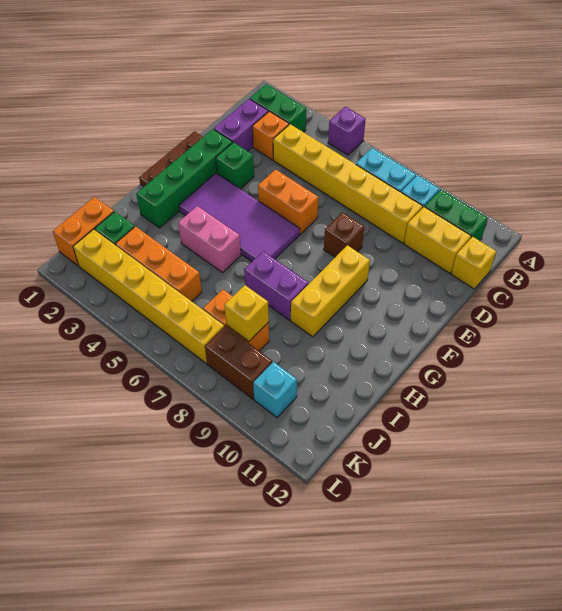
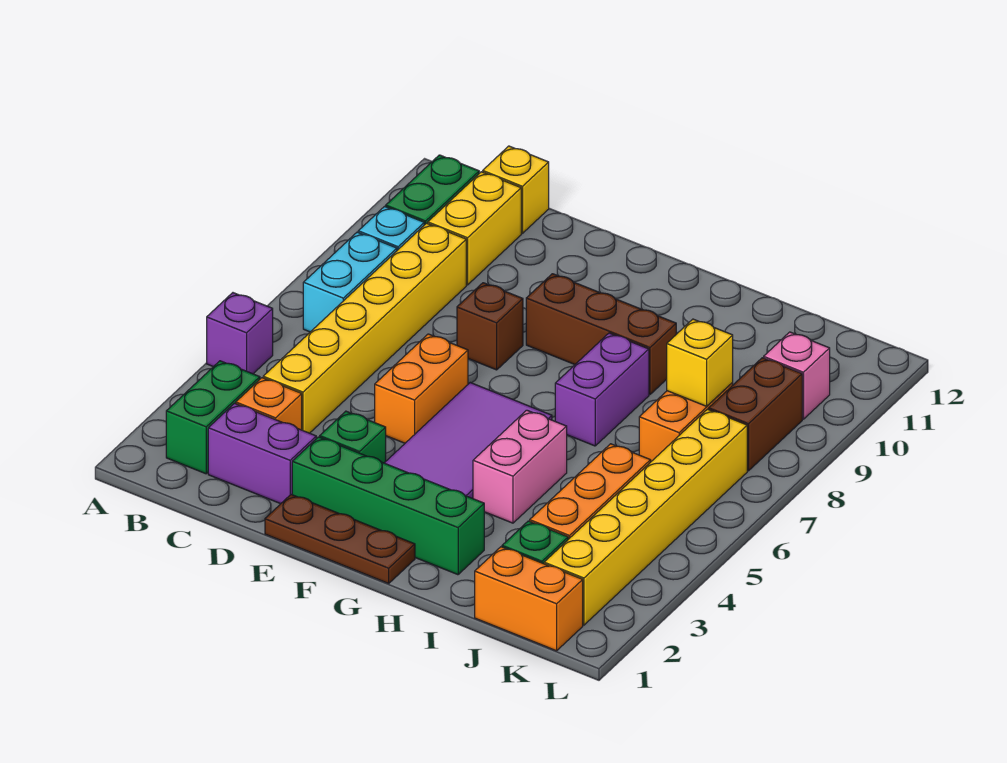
yellow brick F9:H9 level 1 -> brown brick F9:H9 level 1
cyan brick K10 level 1 -> pink brick K10 level 1

